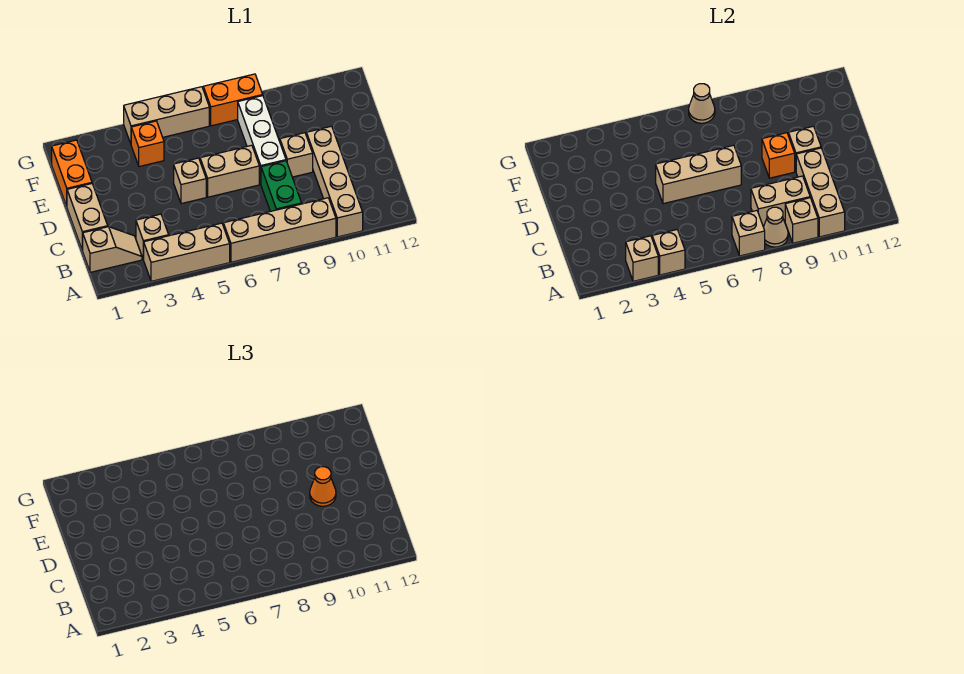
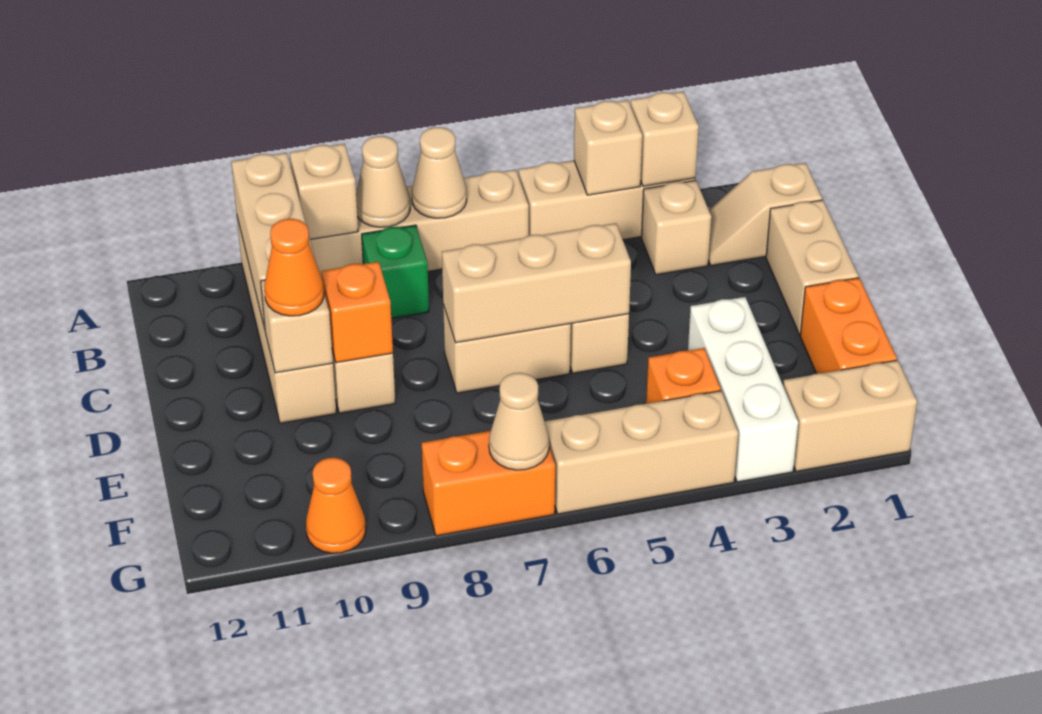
tan brick A7 level 2 -> tan cone A7 level 2
green brick B8:C8 level 1 -> green brick B8 level 1
tan brick B8:B9 level 2 -> tan brick G1:G2 level 1
white brick D8:F8 level 1 -> white brick E3:G3 level 1
none -> orange cone G10 level 1

